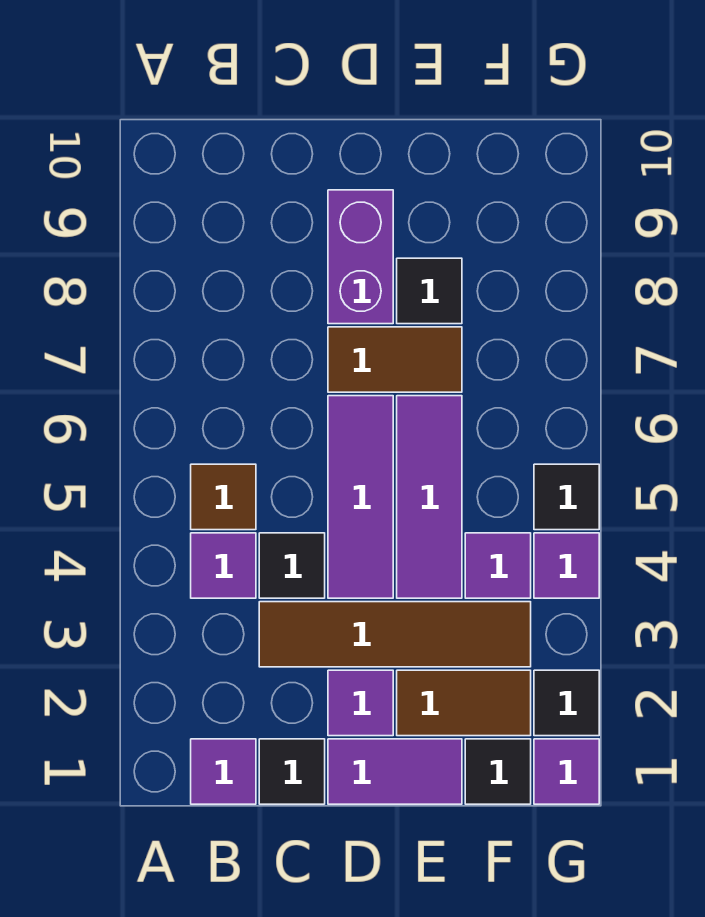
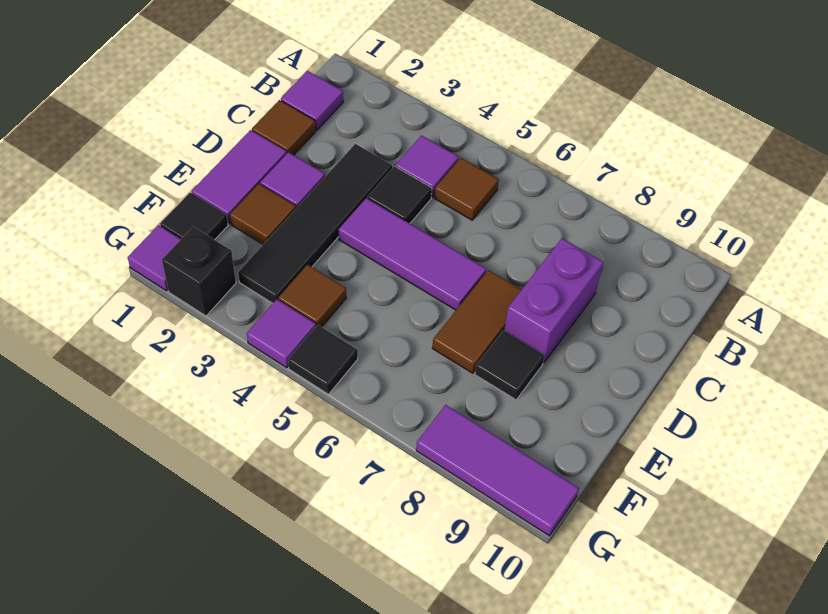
black tile C1 level 1 -> brown tile C1 level 1
brown tile C3:F3 level 1 -> black tile C3:F3 level 1
purple brick D8:D9 level 1 -> purple brick C8:D8 level 1
brown tile E2:F2 level 1 -> brown tile E2 level 1
purple tile E4:E6 level 1 -> purple tile G8:G10 level 1
purple tile F4 level 1 -> brown tile F4 level 1
black tile G2 level 1 -> black brick G2 level 1

